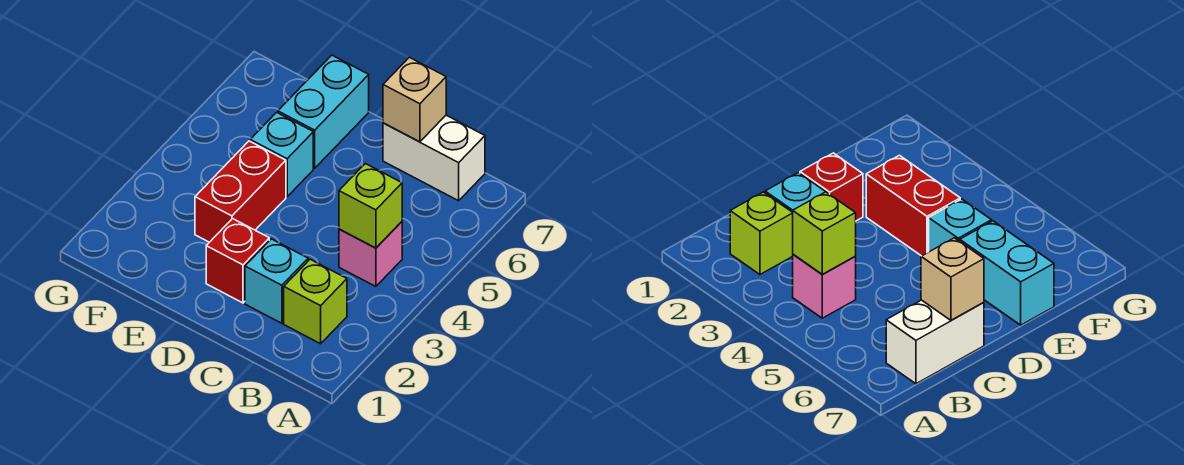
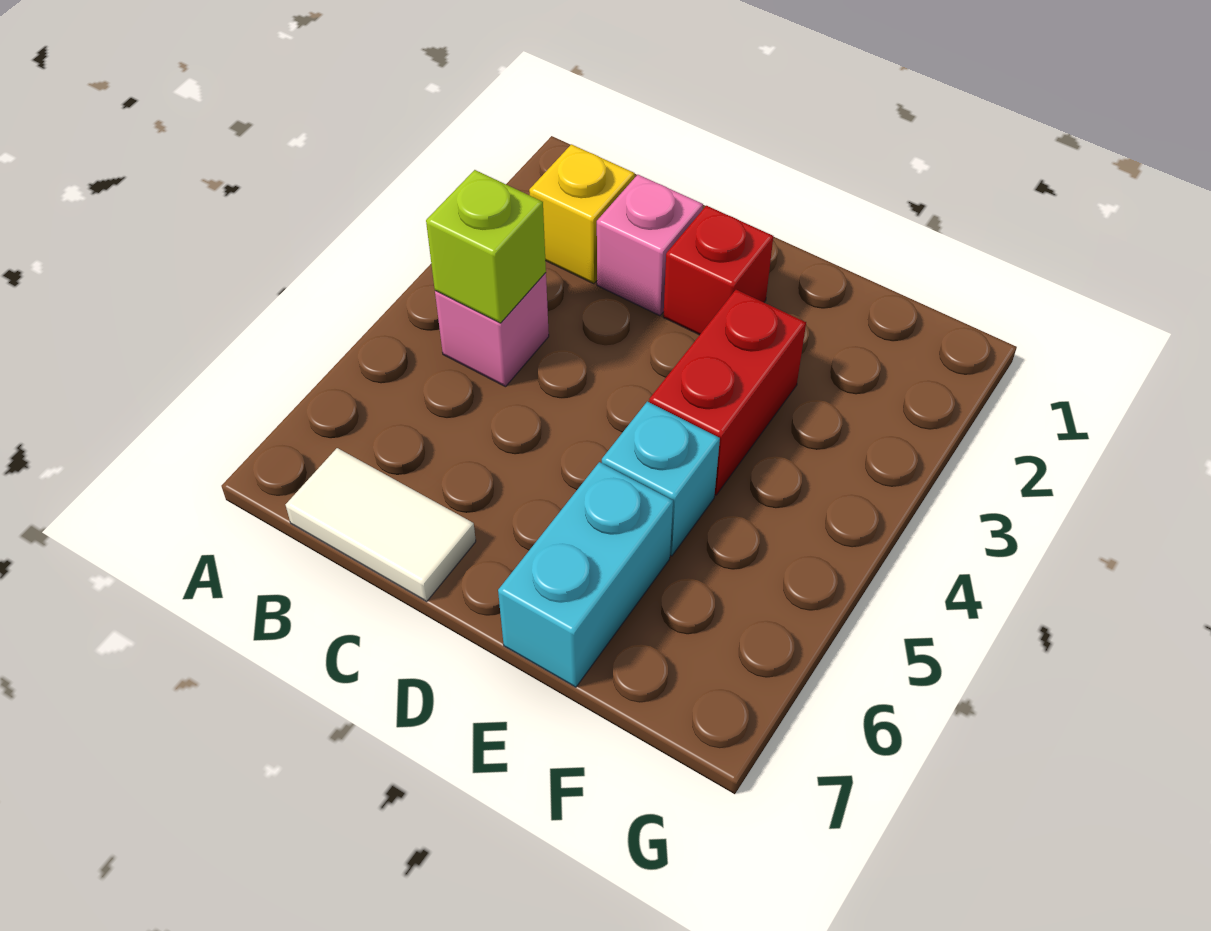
lime brick B2 level 1 -> yellow brick B2 level 1
white brick B7:C7 level 1 -> white tile B7:C7 level 1
cyan brick C2 level 1 -> pink brick C2 level 1
tan brick C7 level 2 -> none

